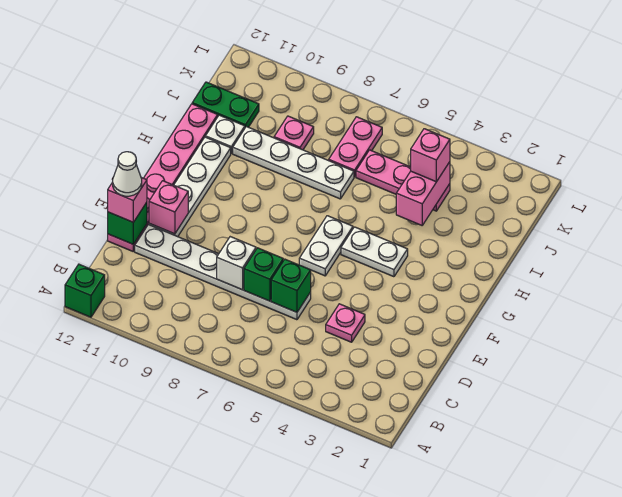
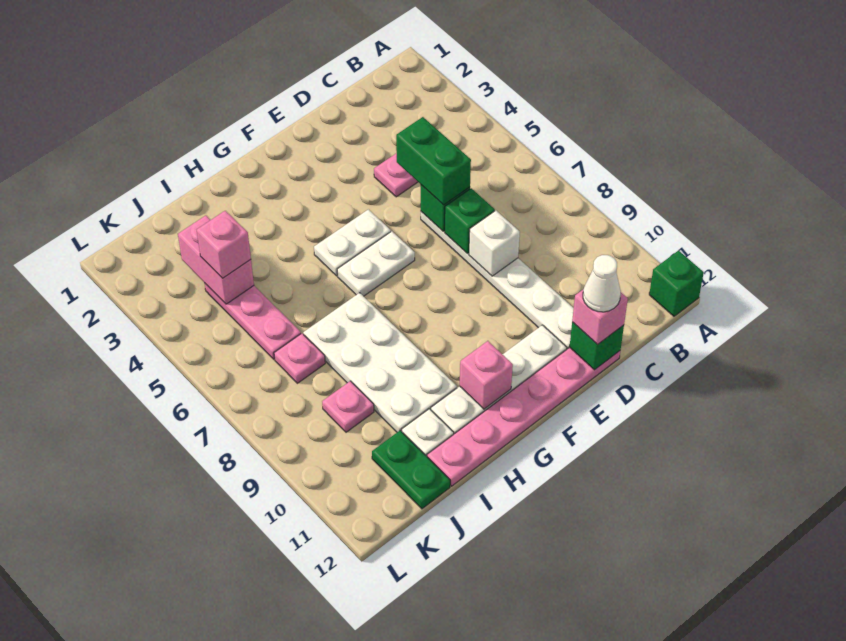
none -> green brick D5:D6 level 3
pink brick E11 level 2 -> pink brick G11 level 2
white plate G4:G5 level 1 -> white plate F5:G5 level 1
pink brick I4:J4 level 2 -> pink brick J3:J4 level 2
white plate I7:I10 level 1 -> white plate H7:I10 level 1
pink plate J7:K7 level 1 -> pink plate J7 level 1

